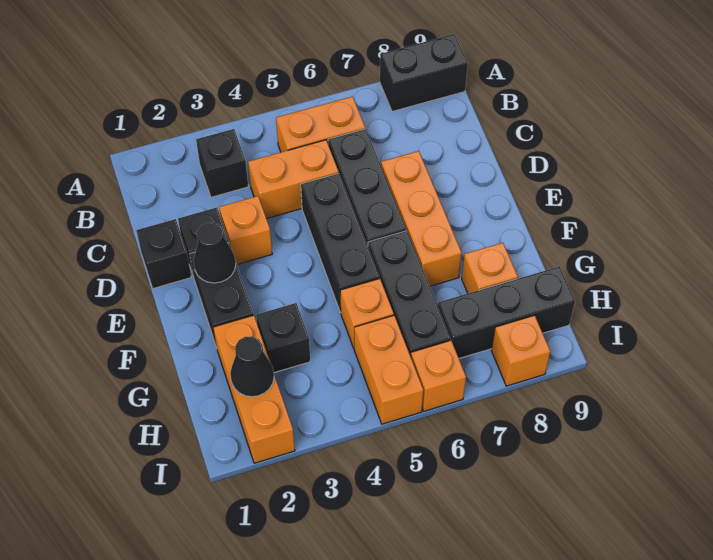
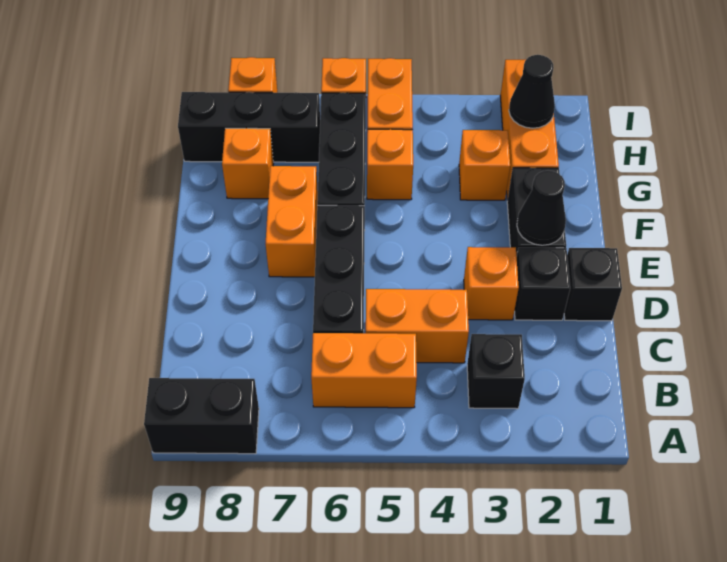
black brick D5:F5 level 1 -> none
orange brick D7:F7 level 1 -> orange brick E7:F7 level 1
black brick G3 level 1 -> orange brick G3 level 1

